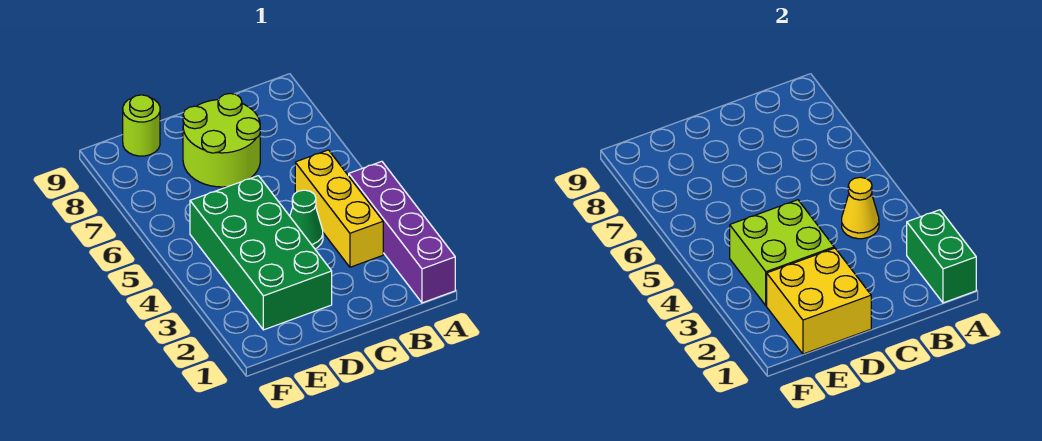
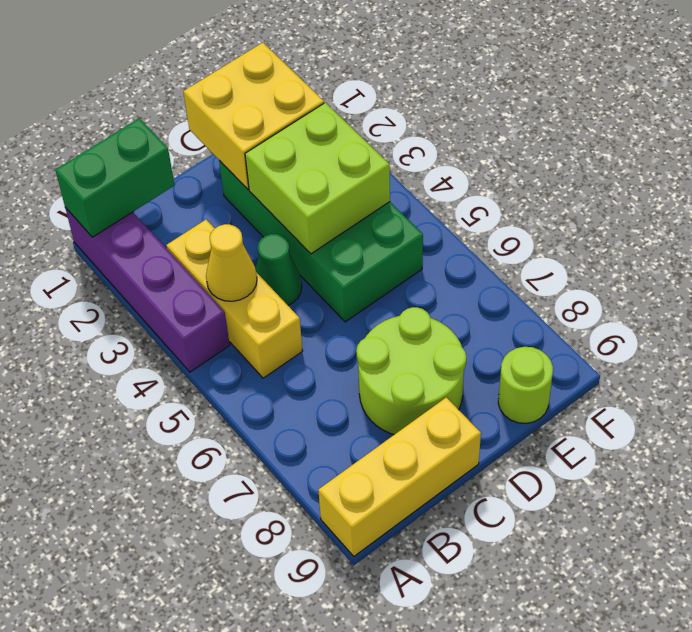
green brick A1:A2 level 2 -> green brick A1:B1 level 2
none -> yellow brick A9:C9 level 1

